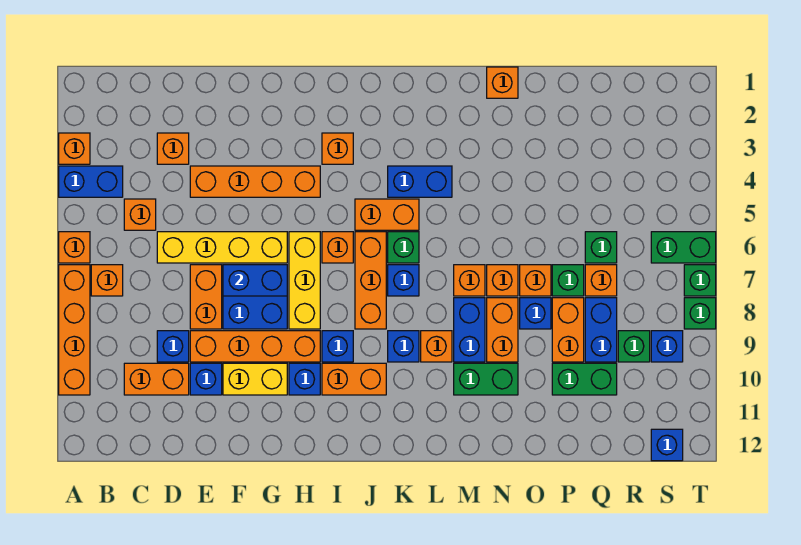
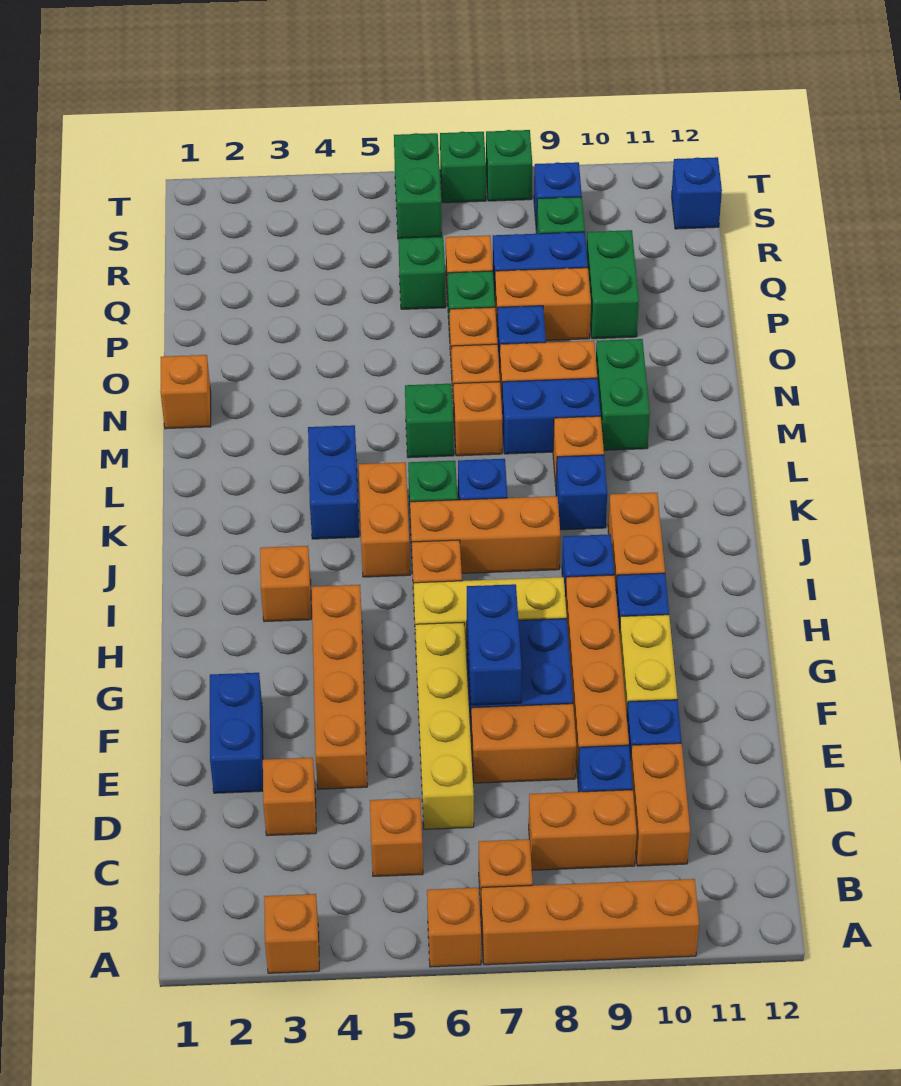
blue brick A4:B4 level 1 -> blue brick E2:F2 level 1
none -> orange brick C8:C9 level 1
none -> green brick M6 level 1

